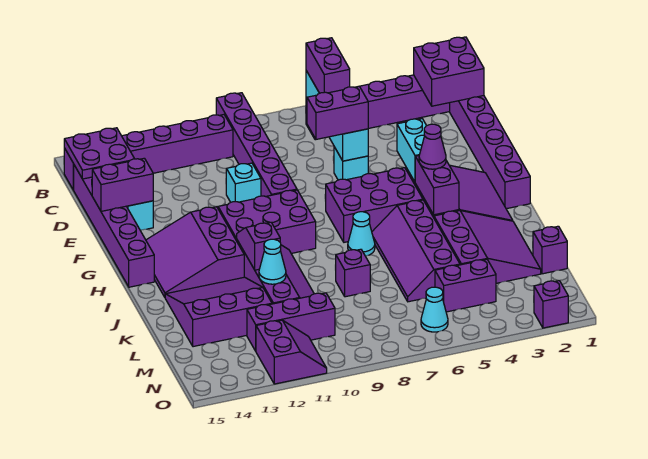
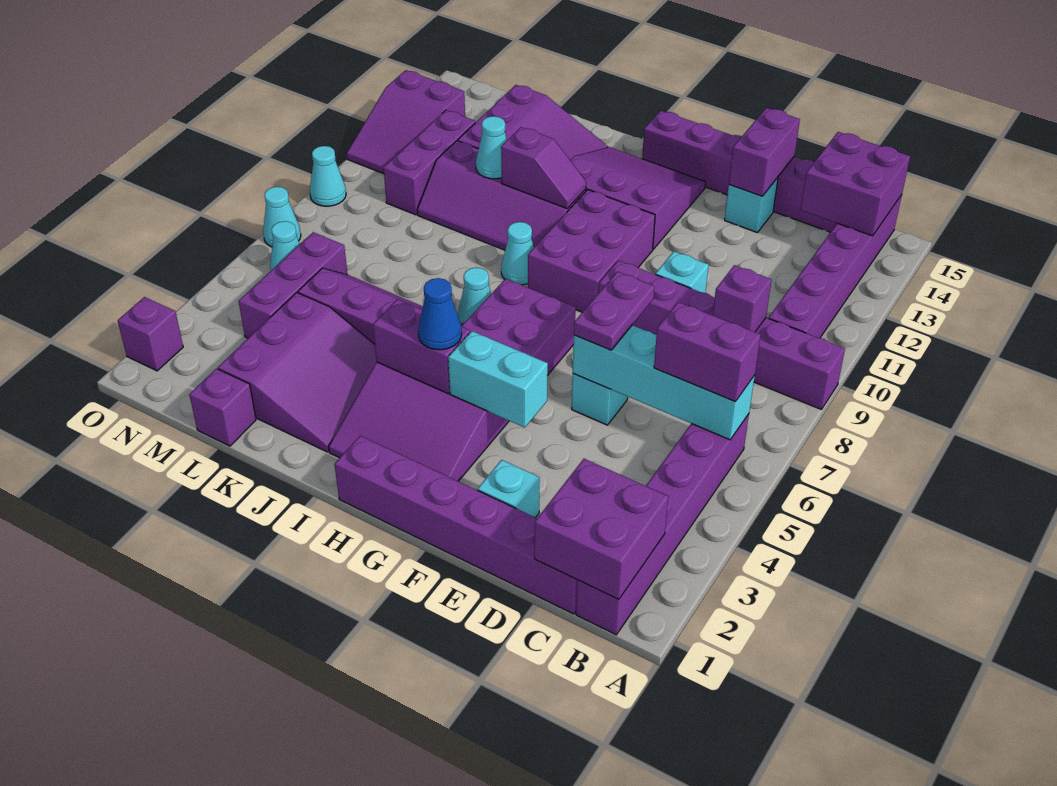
purple plate B14:C15 level 2 -> purple brick B14:C15 level 2
none -> cyan brick E2 level 1
purple brick E6:E7 level 3 -> purple plate E6:E7 level 3
purple cone H4 level 3 -> blue cone H4 level 3
none -> cyan cone I9 level 1
purple slope J2:L4 level 1 top 4 -> purple slope J2:L4 level 1 top L
purple brick K8 level 1 -> purple brick C9 level 2
purple brick M4:M5 level 1 -> purple brick M4:M6 level 1
purple slope N11:O12 level 1 top 12 -> purple slope N11:O13 level 1 top 13
none -> cyan cone O7 level 1
none -> cyan cone O9 level 1

